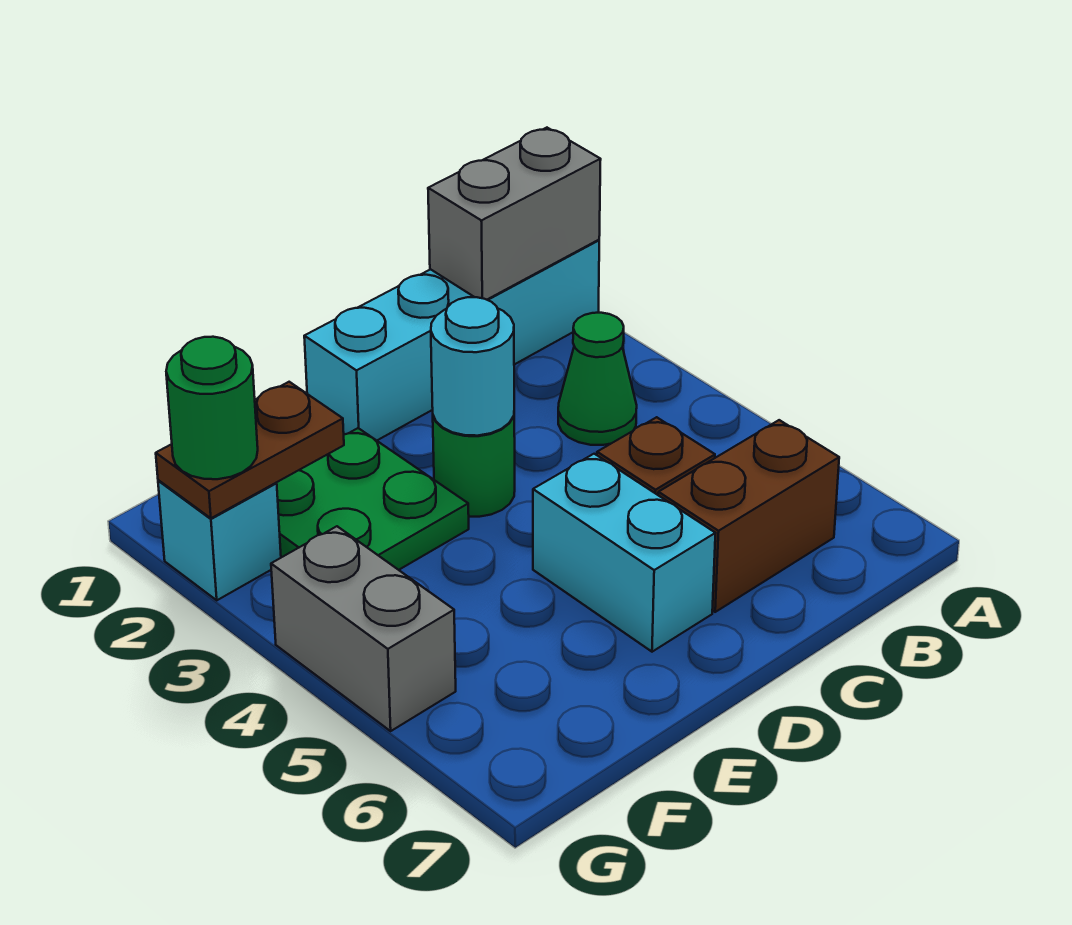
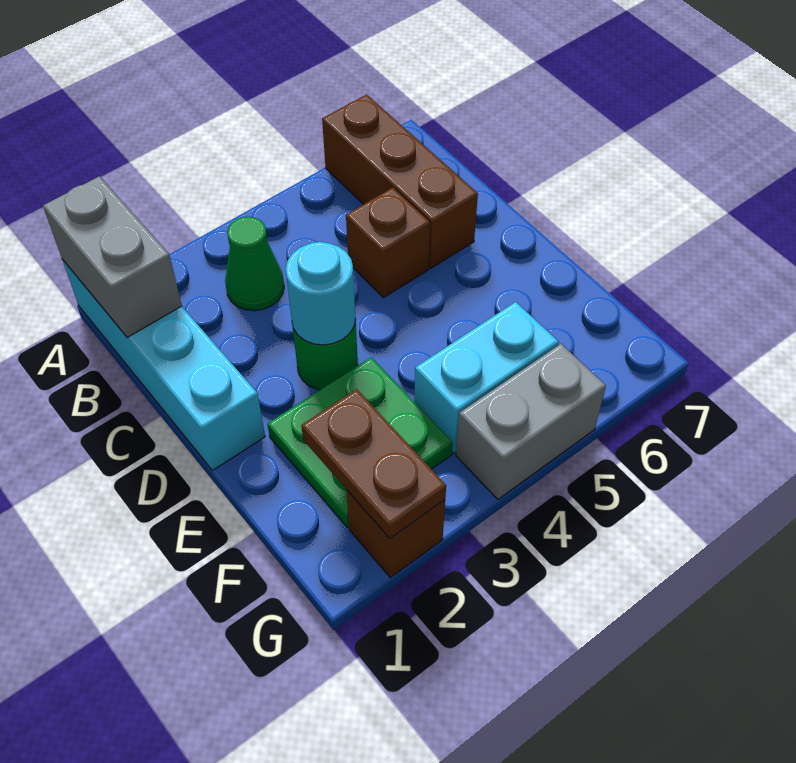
brown brick B6:C6 level 1 -> brown brick A6:C6 level 1
cyan brick D5:D6 level 1 -> cyan brick F4:F5 level 1
cyan brick G2 level 1 -> brown brick G2 level 1
green round brick G2 level 3 -> none

